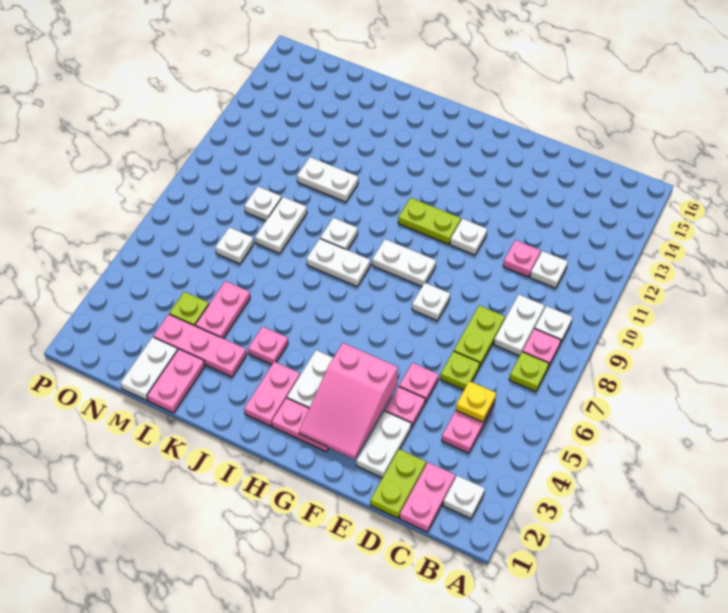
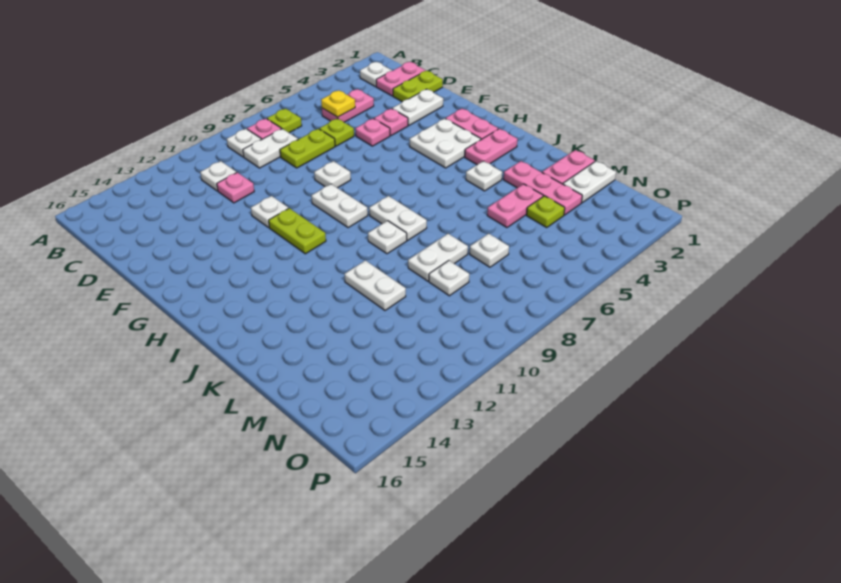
pink slope F2:G4 level 2 top 4 -> none
pink plate J4 level 1 -> white plate J4 level 1

